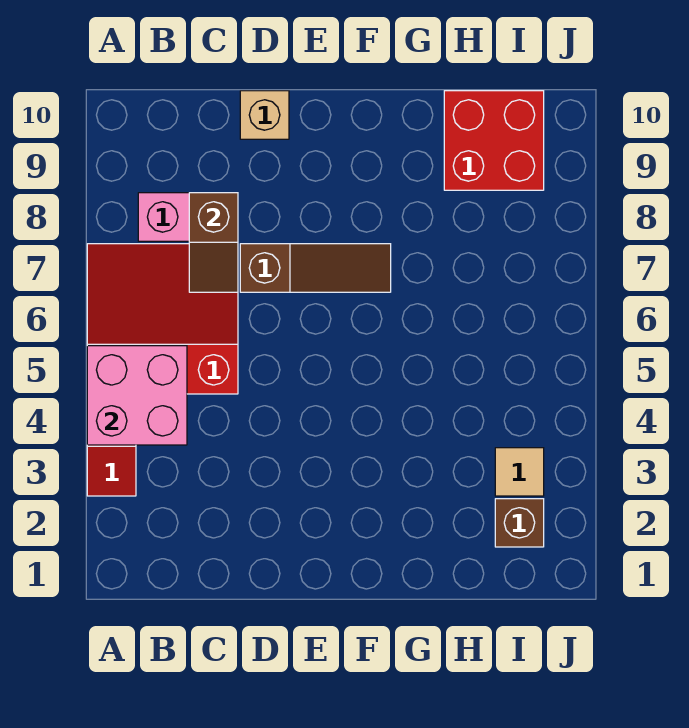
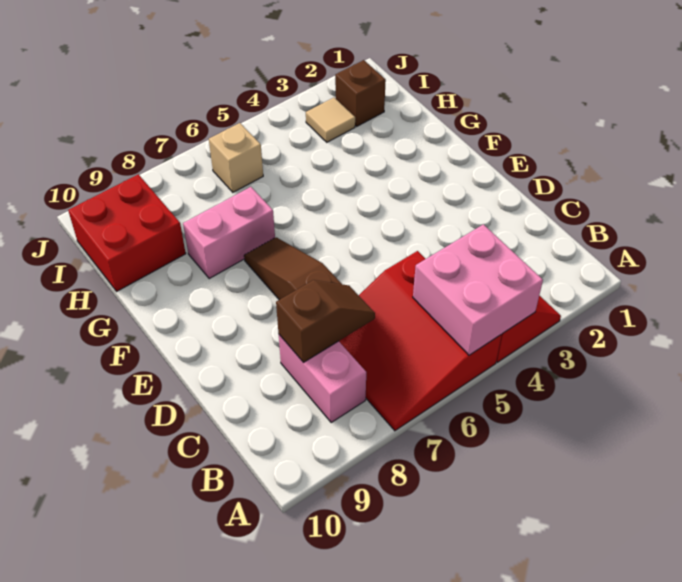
tan brick D10 level 1 -> tan brick I6 level 1
none -> pink brick G7:G8 level 1

